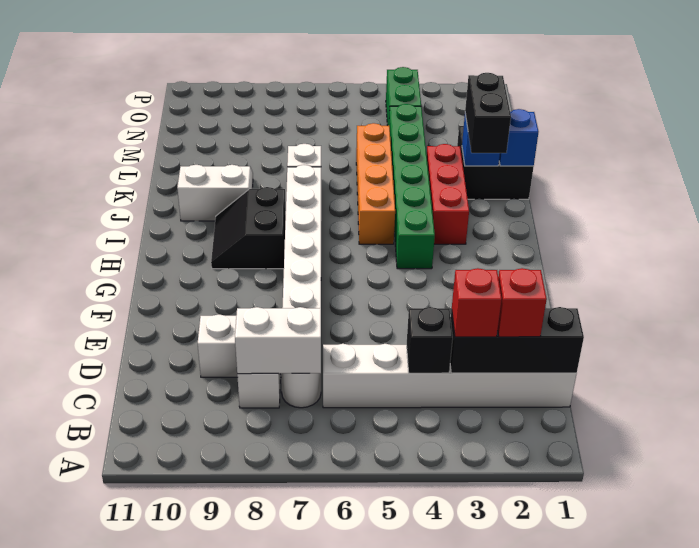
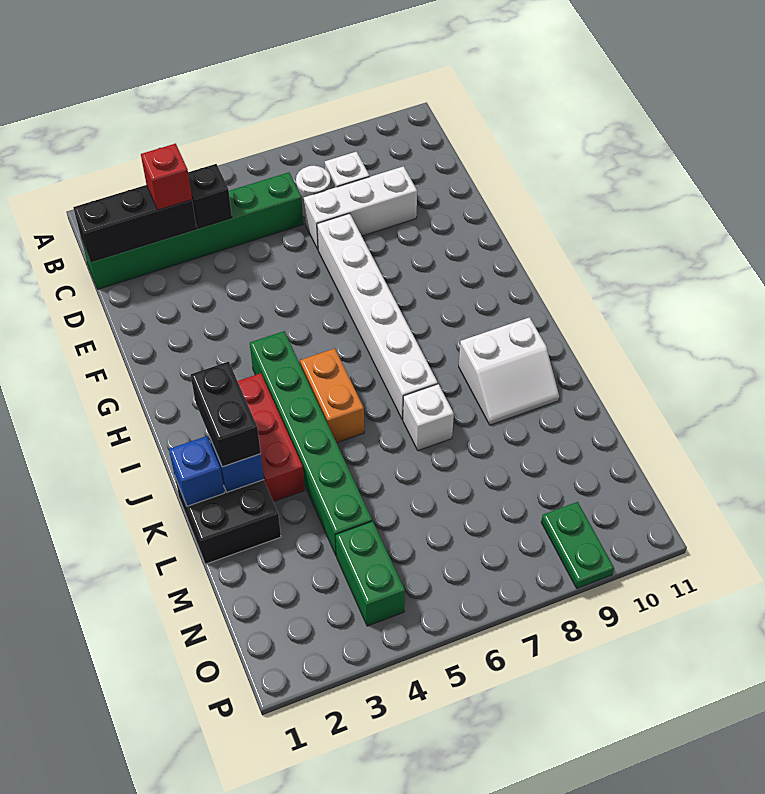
white brick C1:C6 level 1 -> green brick C1:C6 level 1
red brick C2 level 3 -> none
white brick C7:C8 level 2 -> none
black slope H8:I9 level 1 top 8 -> none
orange brick I5:L5 level 1 -> orange brick I5:J5 level 1
none -> green plate O9:P9 level 1

